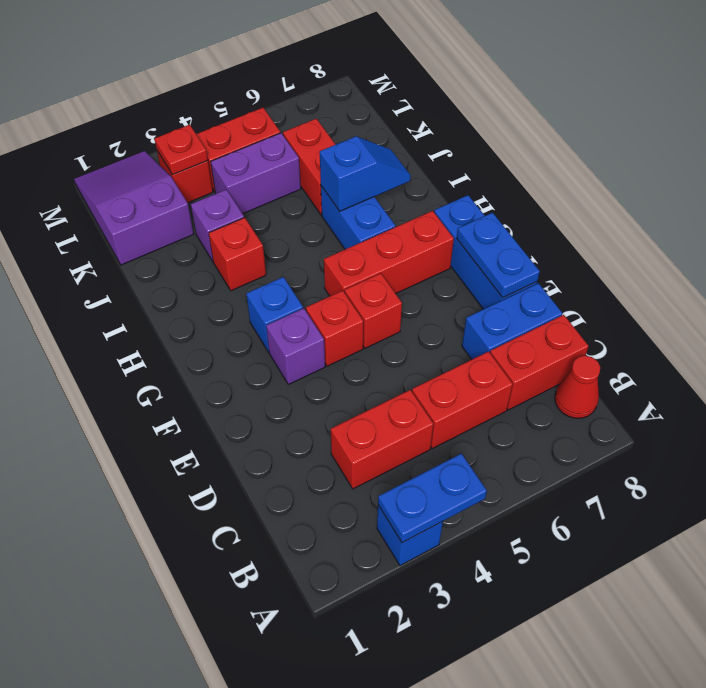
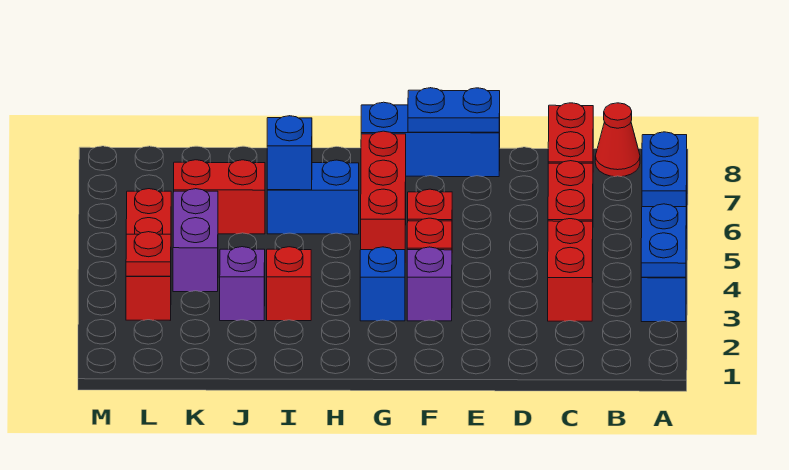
blue brick D7:D8 level 1 -> blue brick A6:A7 level 1
purple slope K1:M2 level 1 top K -> none

